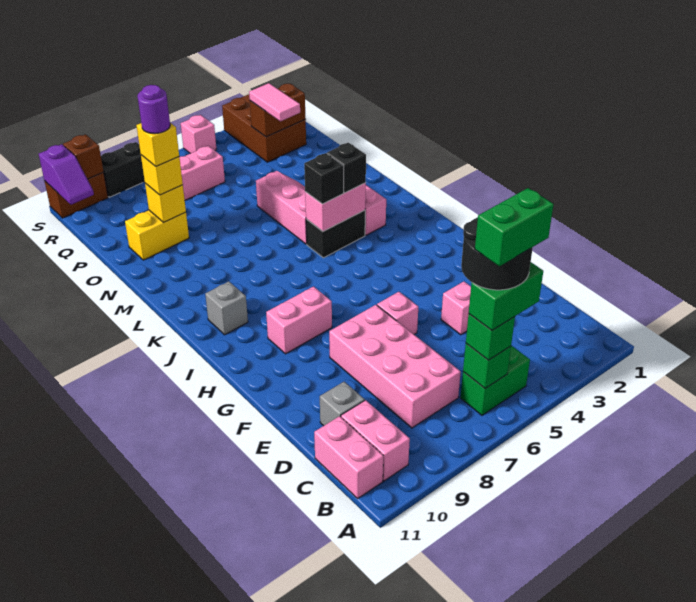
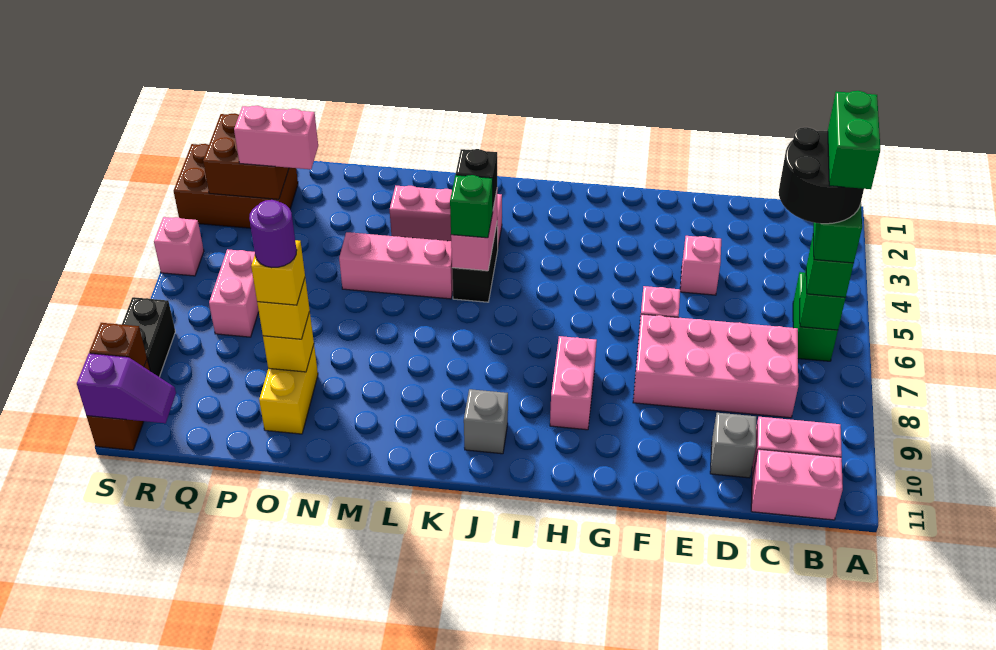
black brick K5 level 3 -> green brick K5 level 3
pink tile P3:Q3 level 3 -> pink brick P3:Q3 level 3
brown brick Q2:Q3 level 2 -> brown brick Q2:R3 level 2

